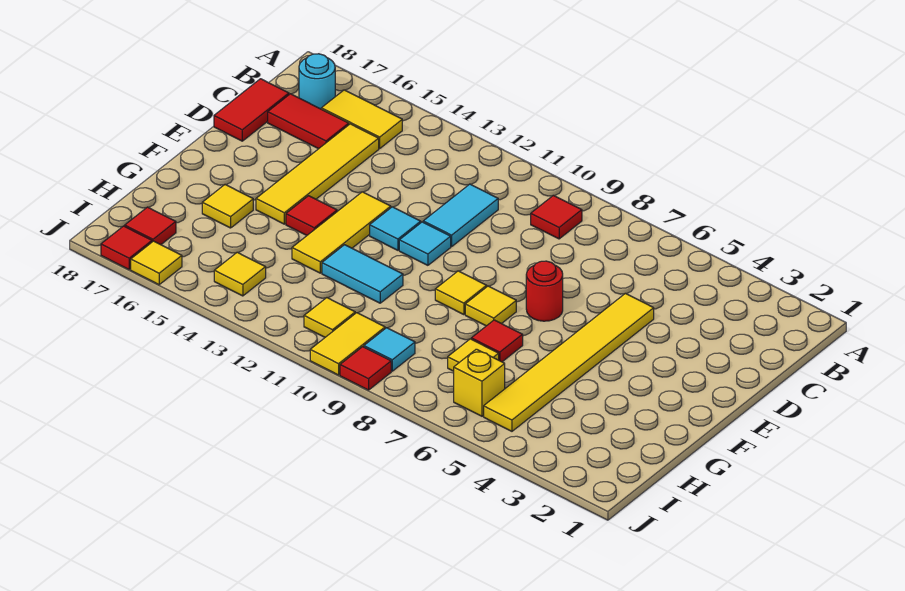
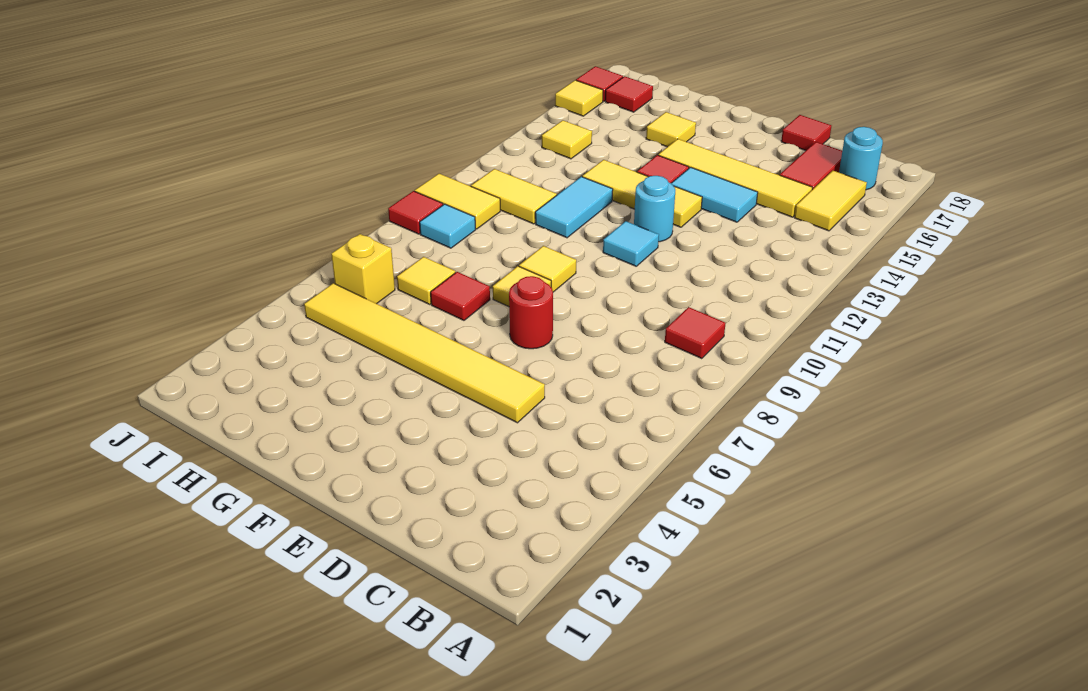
cyan tile C11:D11 level 1 -> cyan tile D14:E14 level 1
red tile C18:D18 level 1 -> red tile D18 level 1
cyan tile E12 level 1 -> cyan round brick E12 level 1
yellow tile I11 level 1 -> yellow tile H11:I11 level 1

